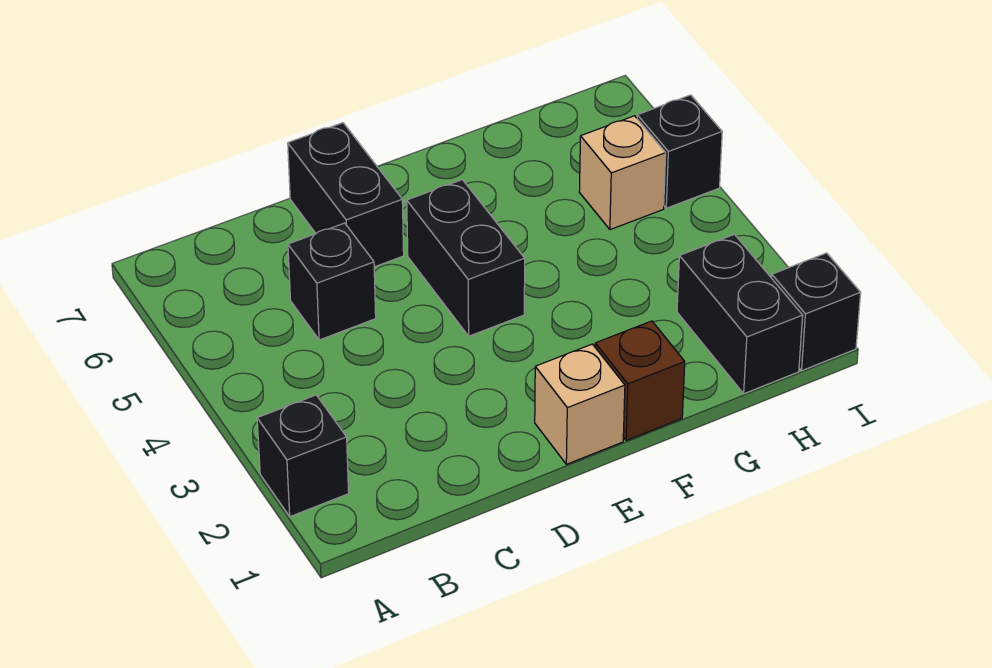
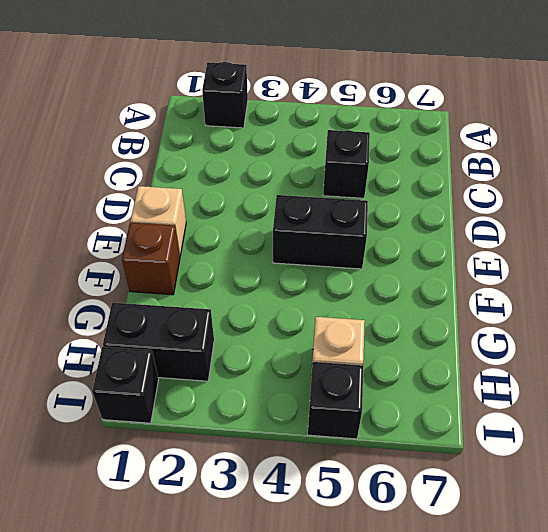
black brick D6:D7 level 1 -> none

